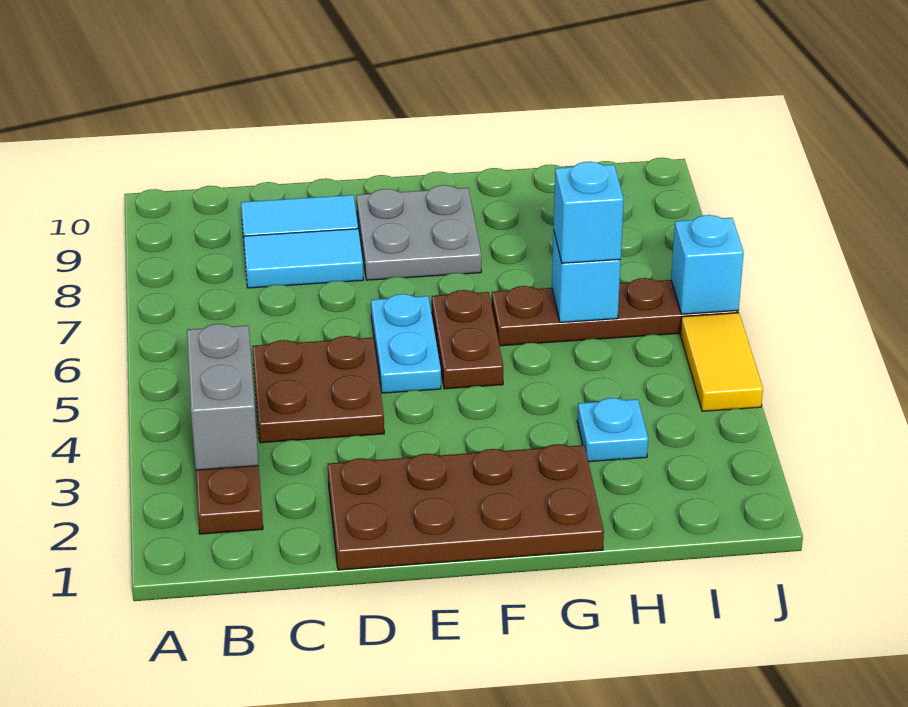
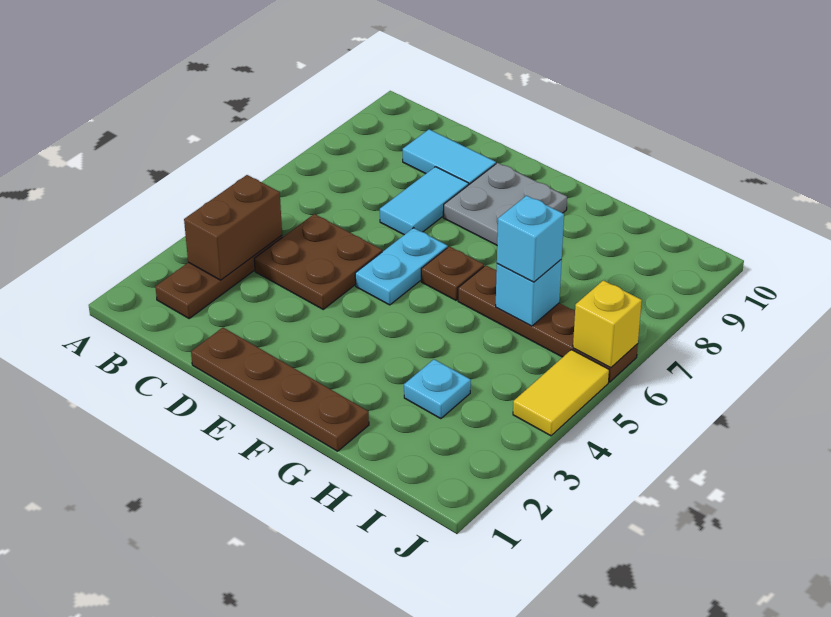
grey brick B3:B4 level 2 -> brown brick B3:B4 level 2
cyan tile C8:D8 level 1 -> cyan tile D7:D8 level 1
brown plate D1:G2 level 1 -> brown plate D1:G1 level 1
brown plate F5:F6 level 1 -> brown plate F6 level 1
cyan brick J6 level 2 -> yellow brick J6 level 2

